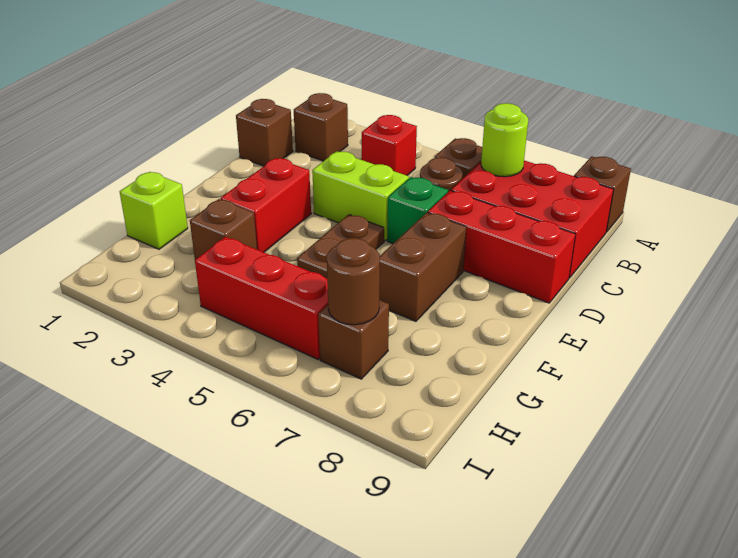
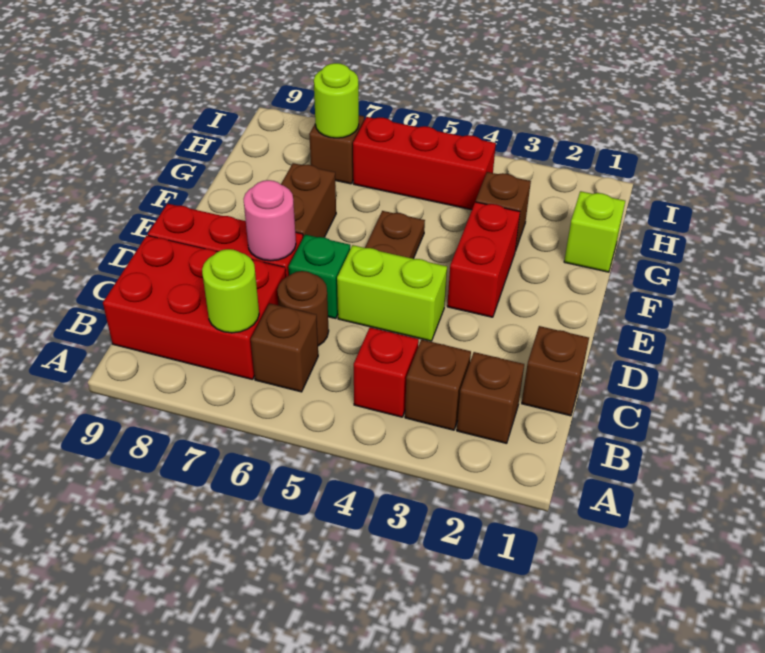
brown brick A9 level 1 -> brown brick B3 level 1
none -> pink round brick D7 level 2
brown round brick H7 level 2 -> lime round brick H7 level 2

